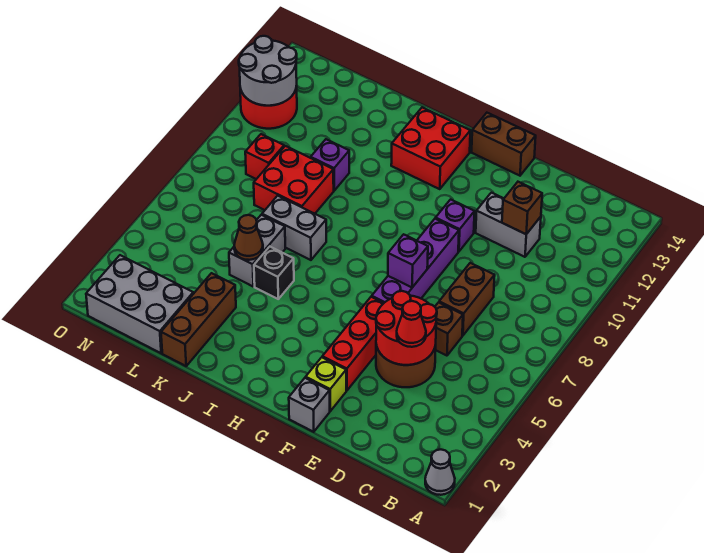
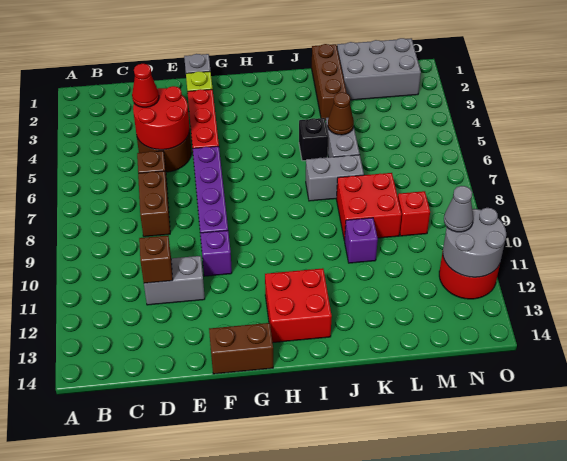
grey cone A1 level 1 -> grey cone N11 level 3
purple brick F7 level 2 -> none

